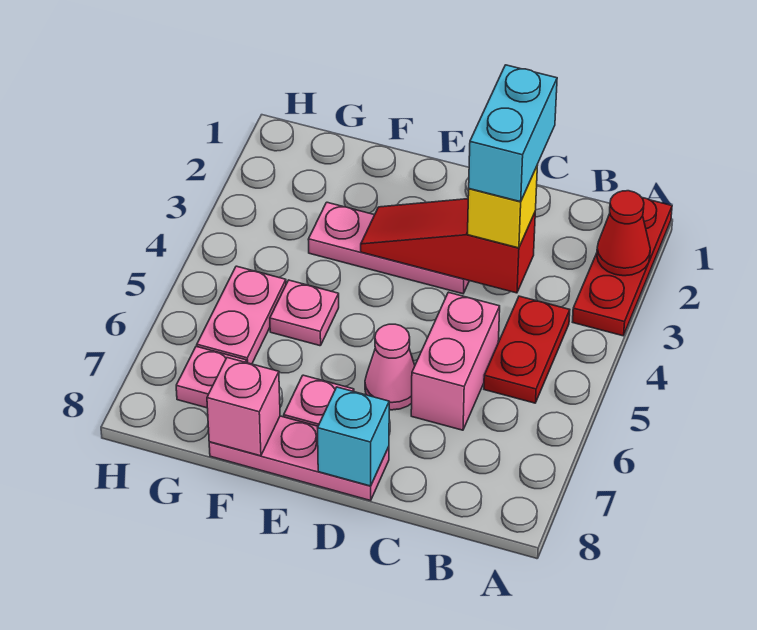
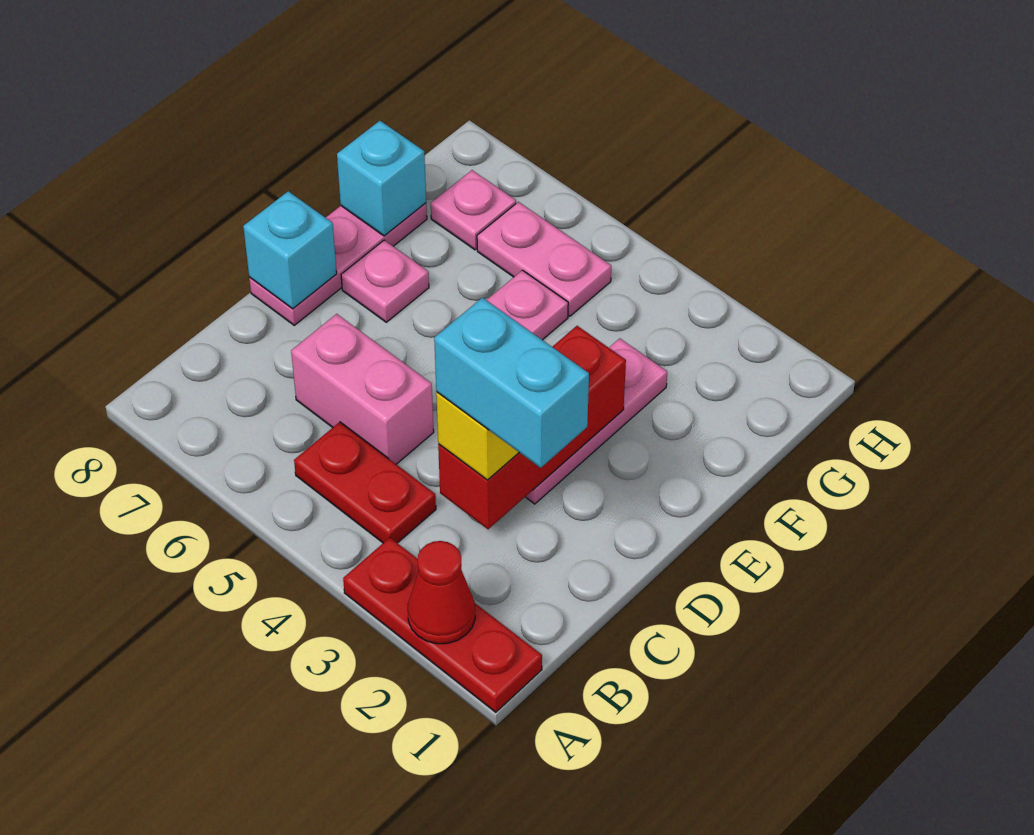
red slope C3:E3 level 2 top C -> red brick C3:E3 level 2
pink cone D6 level 1 -> none
pink brick F8 level 2 -> cyan brick F8 level 2

